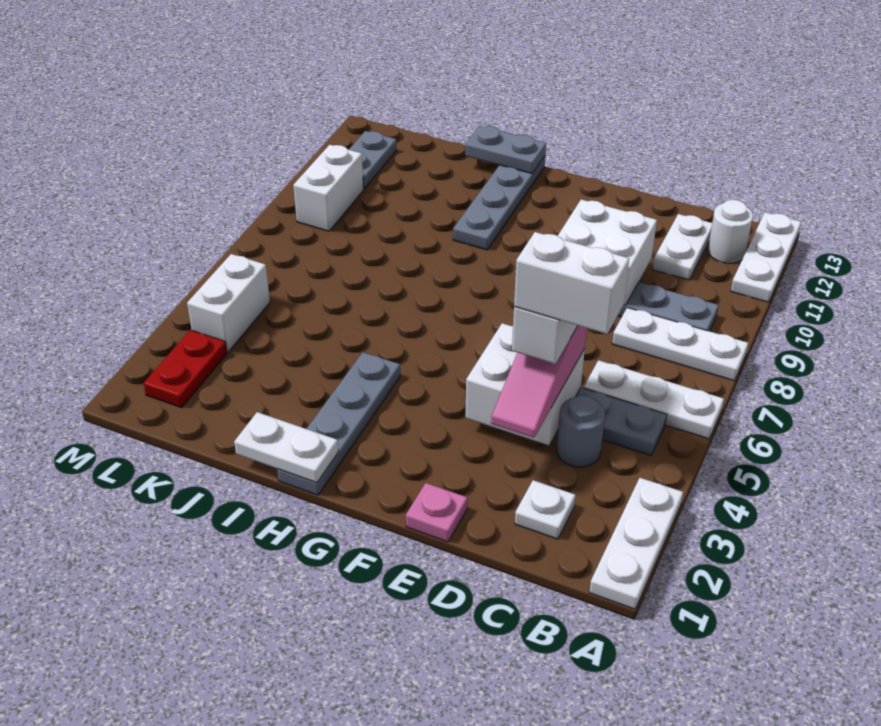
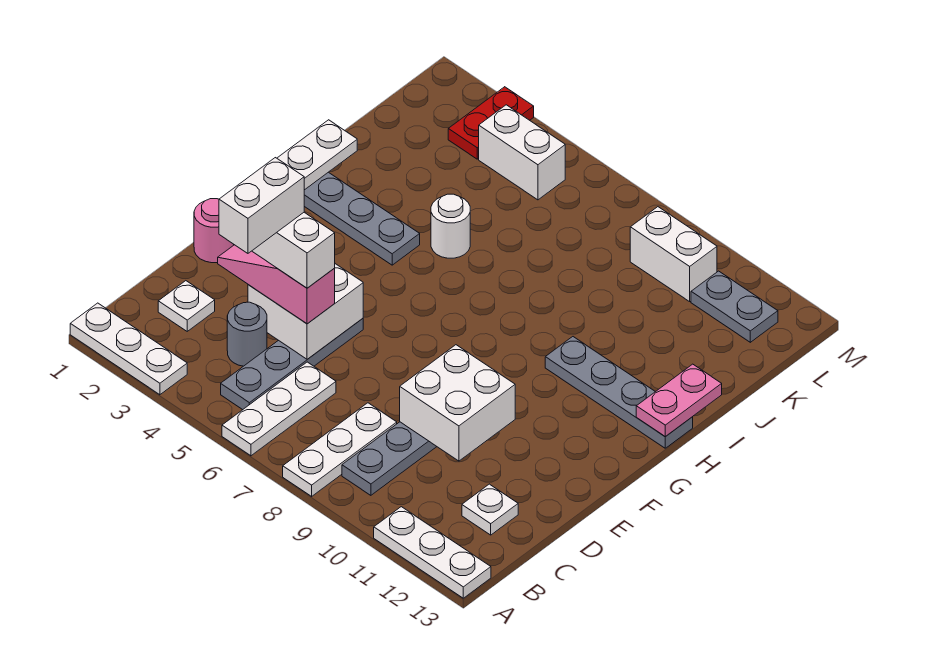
white round brick B12 level 1 -> white round brick I5 level 1
white plate C11:C12 level 1 -> white plate C12 level 1
pink plate E1 level 1 -> pink round brick E1 level 1
grey plate H13:I13 level 2 -> pink plate H13:I13 level 2
red plate L2:L3 level 1 -> red plate L3:M3 level 1

